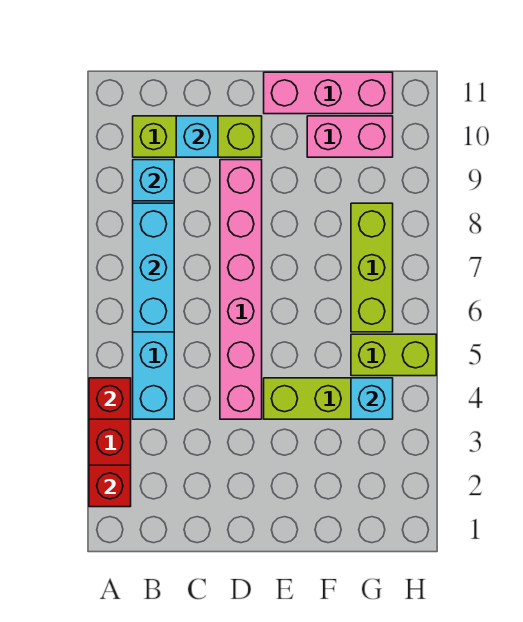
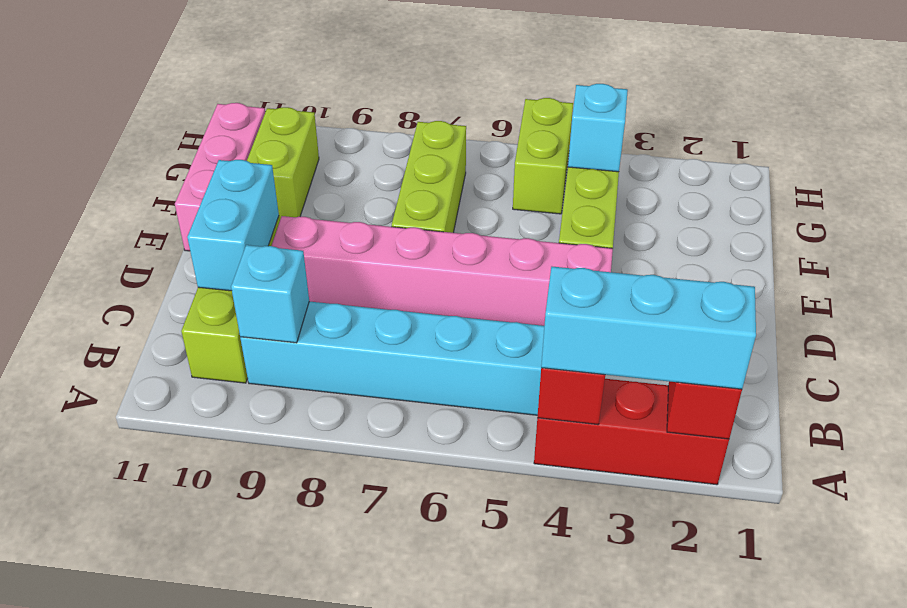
cyan brick B6:B8 level 2 -> cyan brick A2:A4 level 3
cyan brick C10 level 2 -> cyan brick C10:D10 level 2
pink brick F10:G10 level 1 -> lime brick F10:G10 level 1
lime brick G6:G8 level 1 -> lime brick E7:G7 level 1

